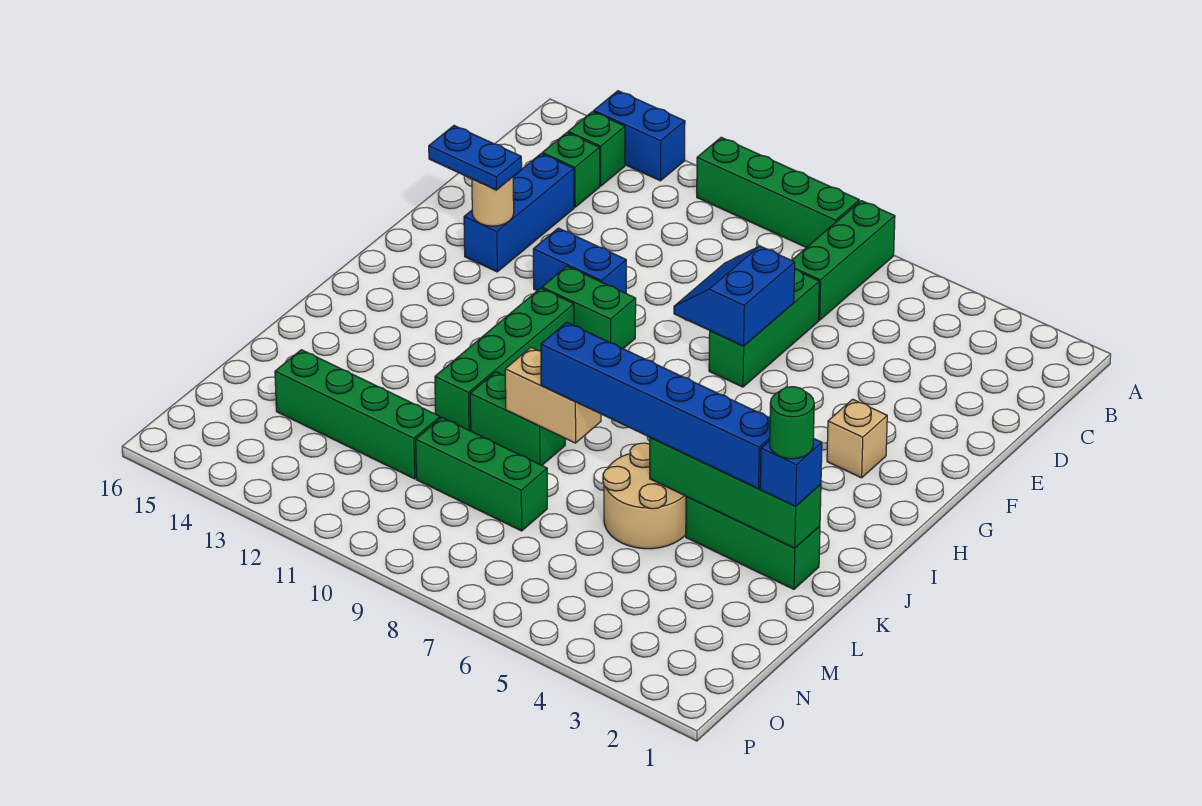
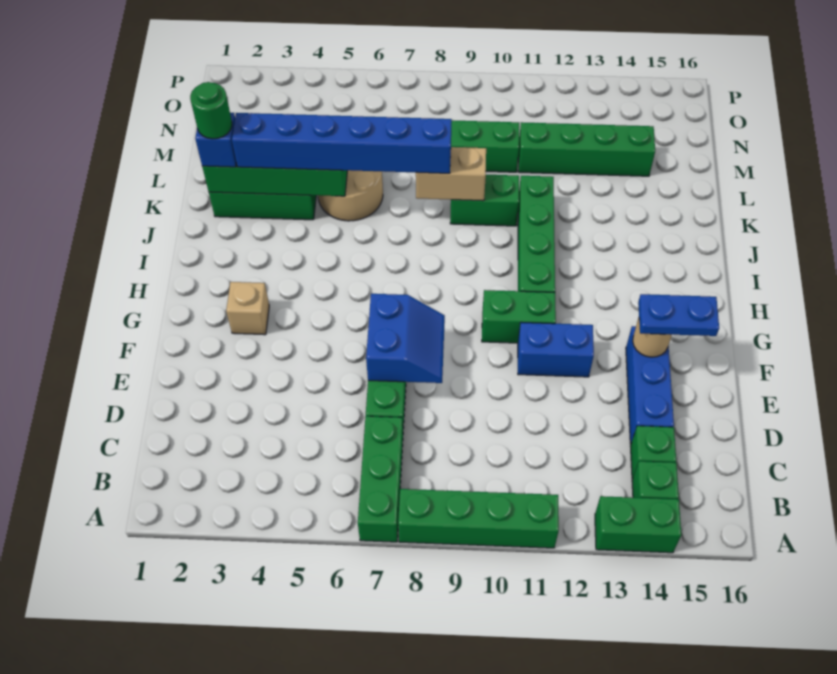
blue brick A13:A14 level 1 -> green brick A13:A14 level 1

